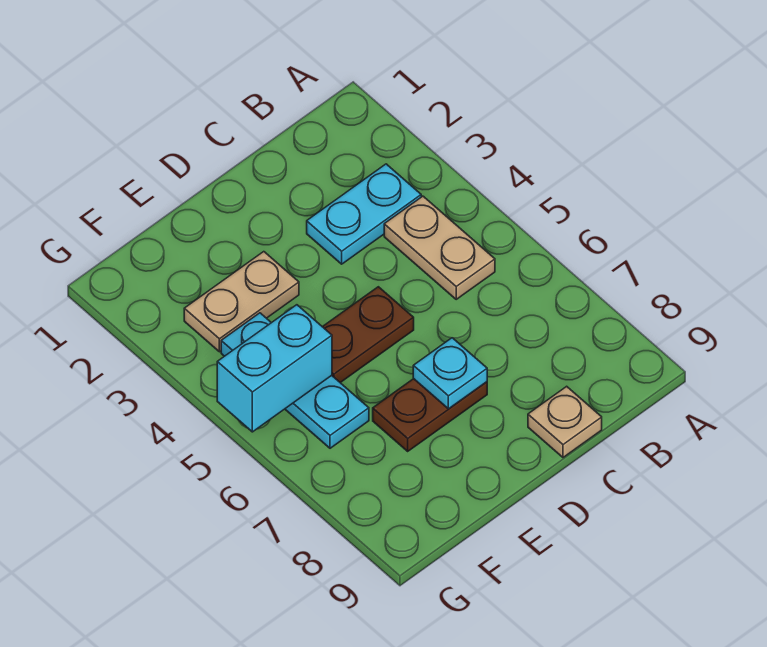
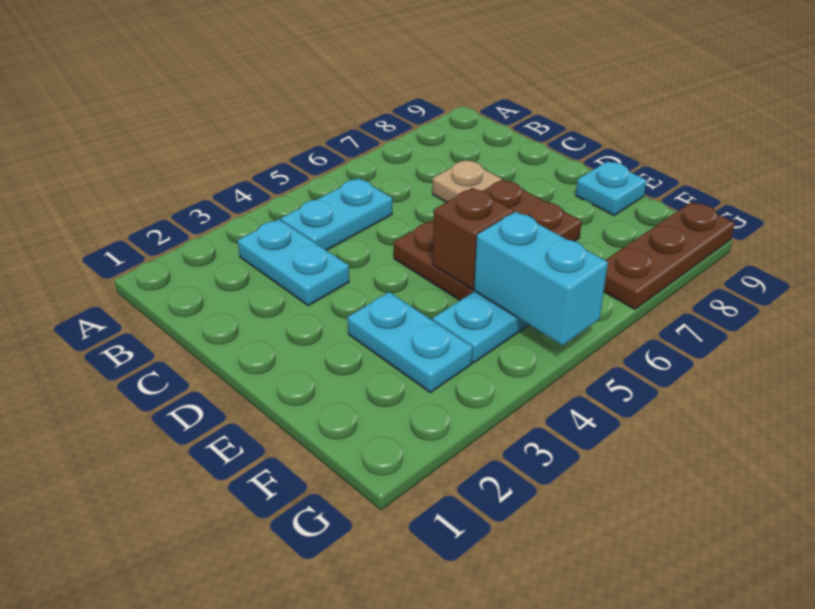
tan plate B4:B5 level 1 -> cyan plate B4:B5 level 1
tan plate C9 level 1 -> tan plate C7 level 1
cyan plate D7 level 2 -> cyan plate E9 level 1
tan plate E3:F3 level 1 -> cyan plate E3:F3 level 1
none -> brown brick E5 level 2
none -> brown plate G7:G9 level 1

